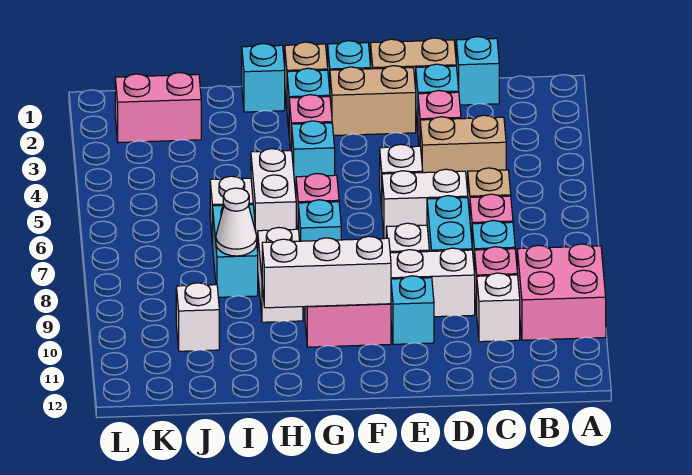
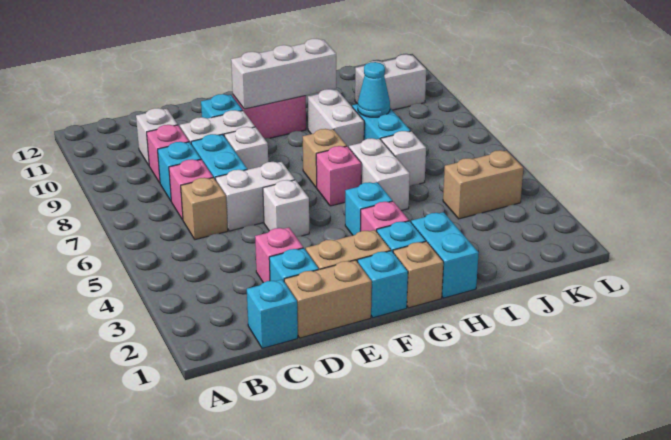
pink brick A9:B10 level 1 -> none
tan brick C4:D4 level 1 -> tan brick J4:K4 level 1
cyan brick G7 level 1 -> tan brick G7 level 1
cyan brick H1 level 1 -> cyan brick H1:H2 level 1
white cone I8 level 2 -> cyan cone I8 level 2
pink brick J2:K2 level 1 -> none
white brick J10 level 1 -> white brick J10:K10 level 1

